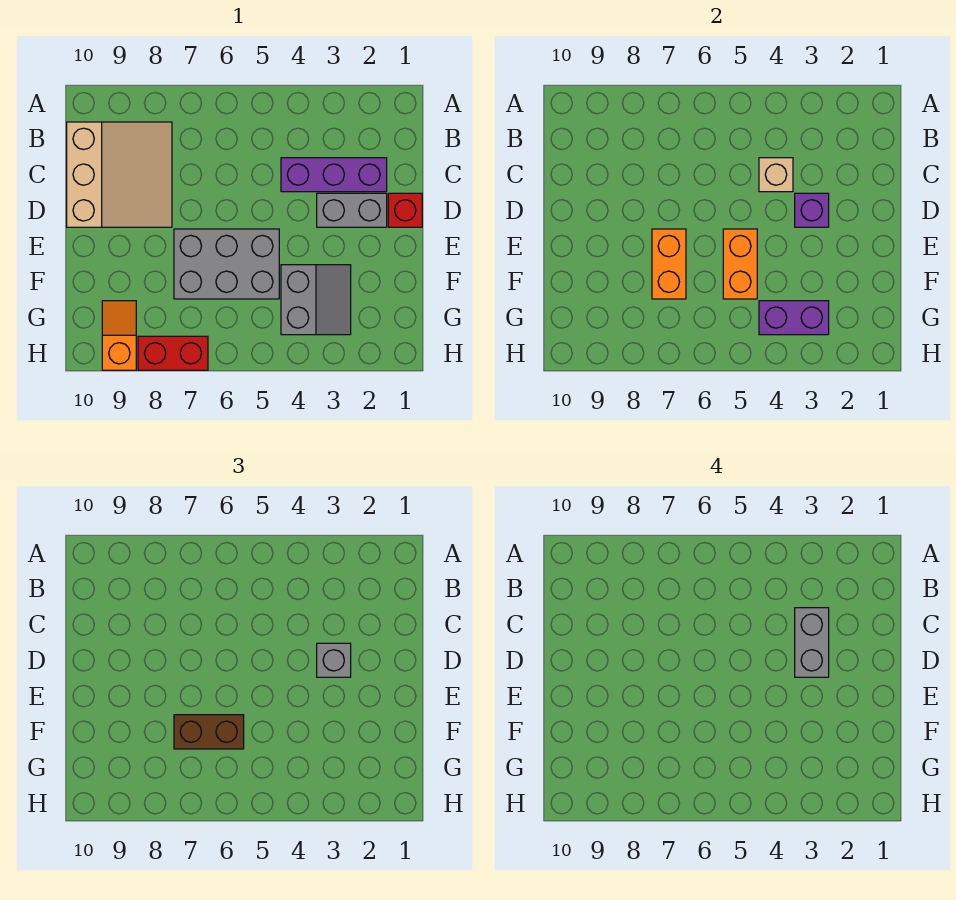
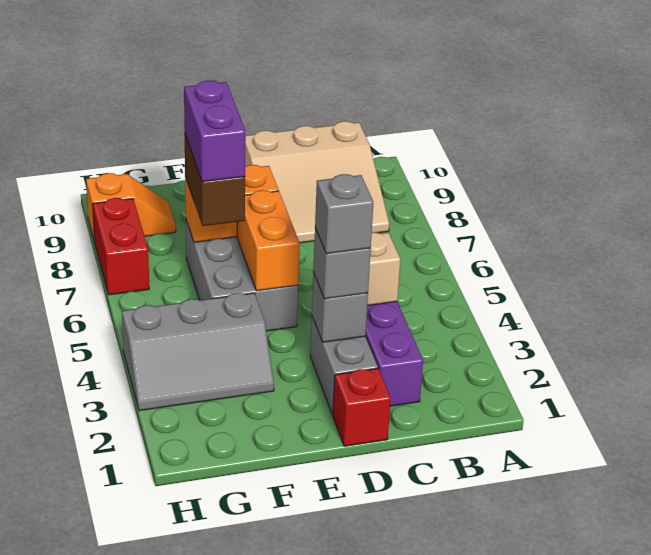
grey brick C3:D3 level 4 -> grey brick D3 level 4
purple brick D3 level 2 -> grey brick D3 level 2
orange brick E5:F5 level 2 -> orange brick E5:E6 level 2
grey slope F3:G4 level 1 top 4 -> grey slope F3:H4 level 1 top 4
purple brick G3:G4 level 2 -> purple brick F6:F7 level 4

